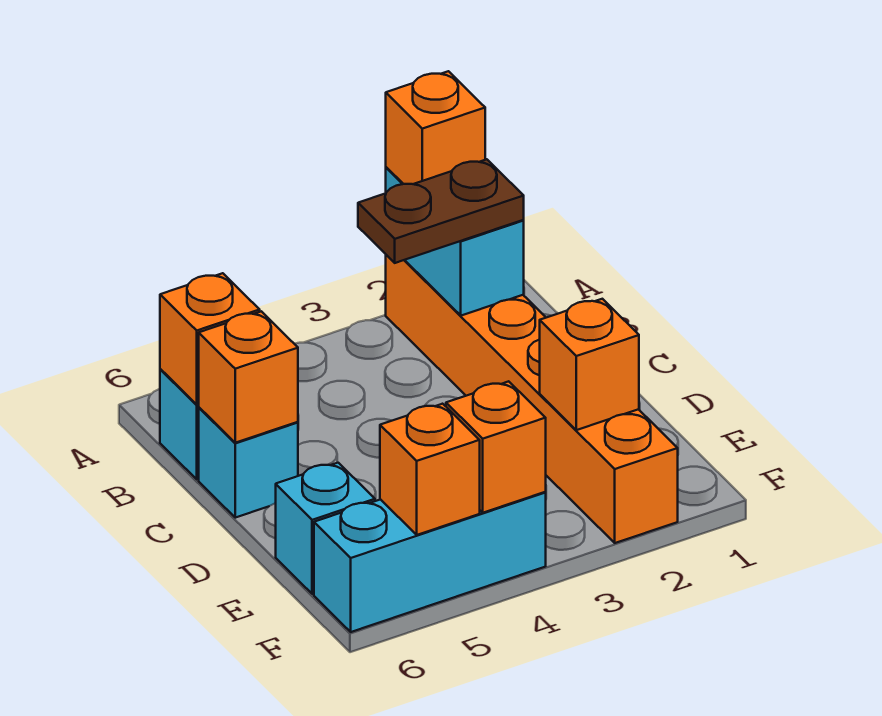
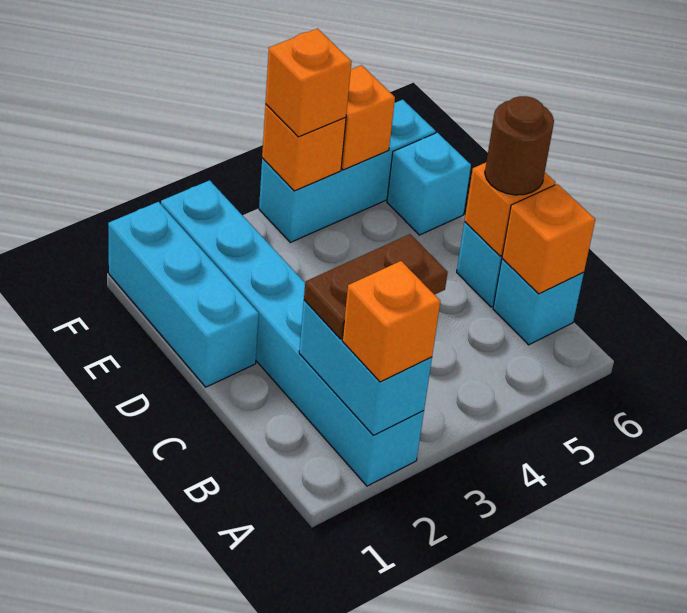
orange brick A2:F2 level 1 -> cyan brick A2:F2 level 1
none -> brown round brick C6 level 3
none -> cyan brick D1:F1 level 1
orange brick E2 level 2 -> orange brick F4 level 3

